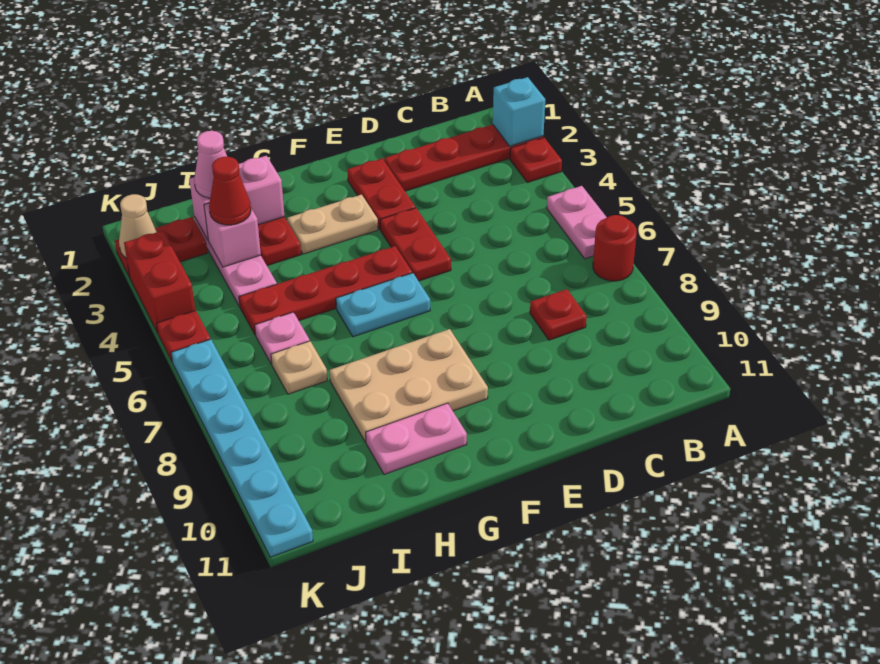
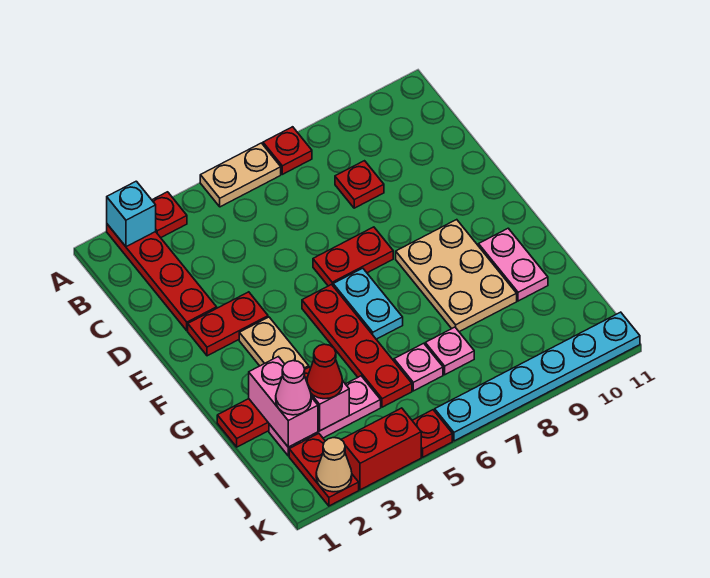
pink plate A5:A6 level 1 -> tan plate A5:A6 level 1
red round brick A7 level 1 -> red plate A7 level 1
red plate E4:E5 level 1 -> red plate E6:E7 level 1
tan plate I7 level 1 -> pink plate I7 level 1

